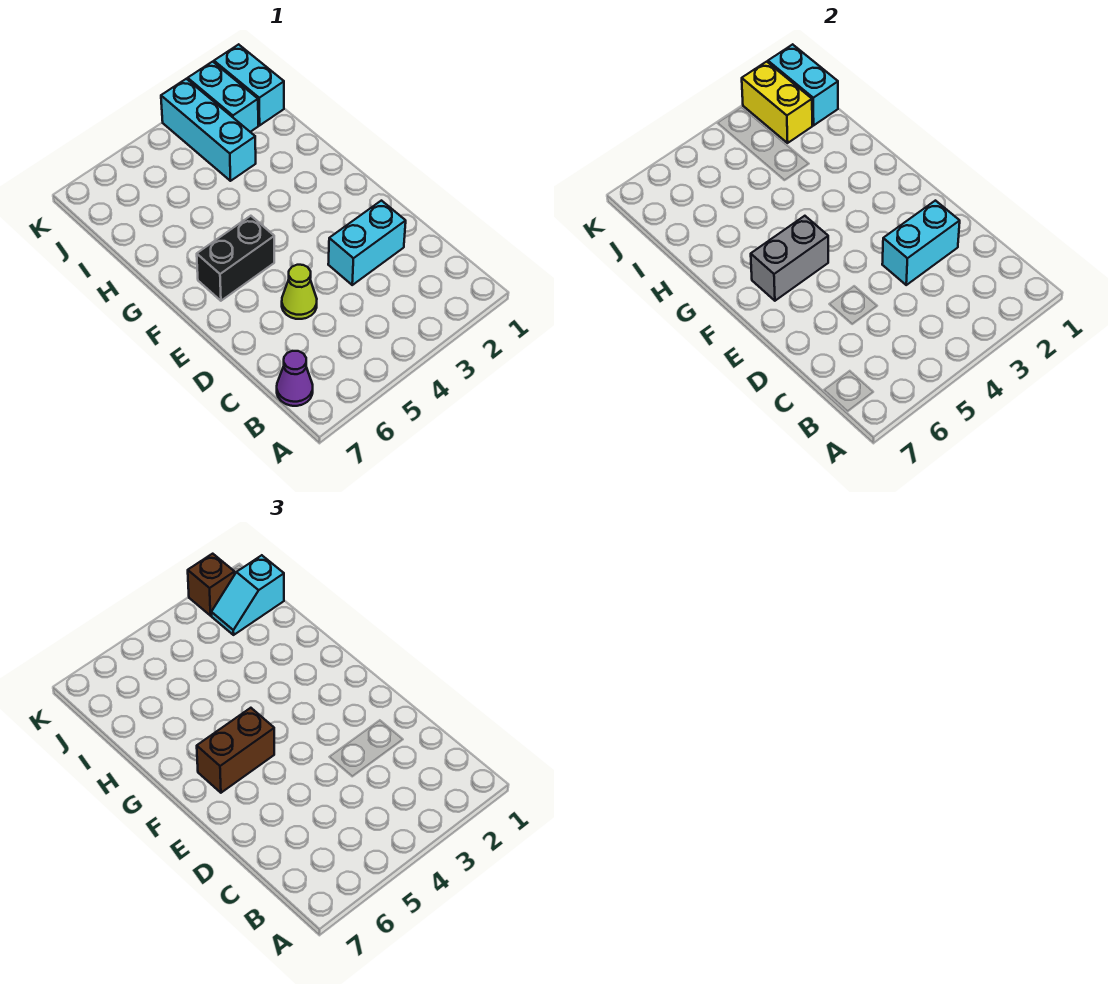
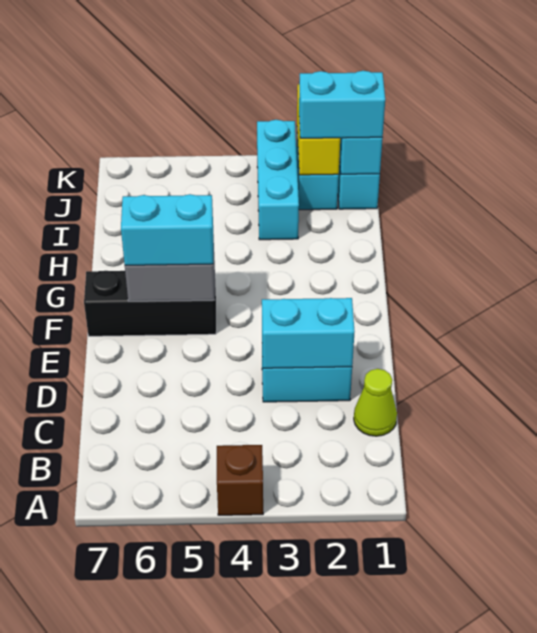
purple cone B7 level 1 -> none
lime cone D5 level 1 -> lime cone C1 level 1
black brick F5:F6 level 1 -> black brick F5:F7 level 1
brown brick F5:F6 level 3 -> cyan brick F5:F6 level 3
cyan slope J1:J2 level 3 top 1 -> cyan brick J1:J2 level 3
brown brick K2 level 3 -> brown brick A4 level 1

